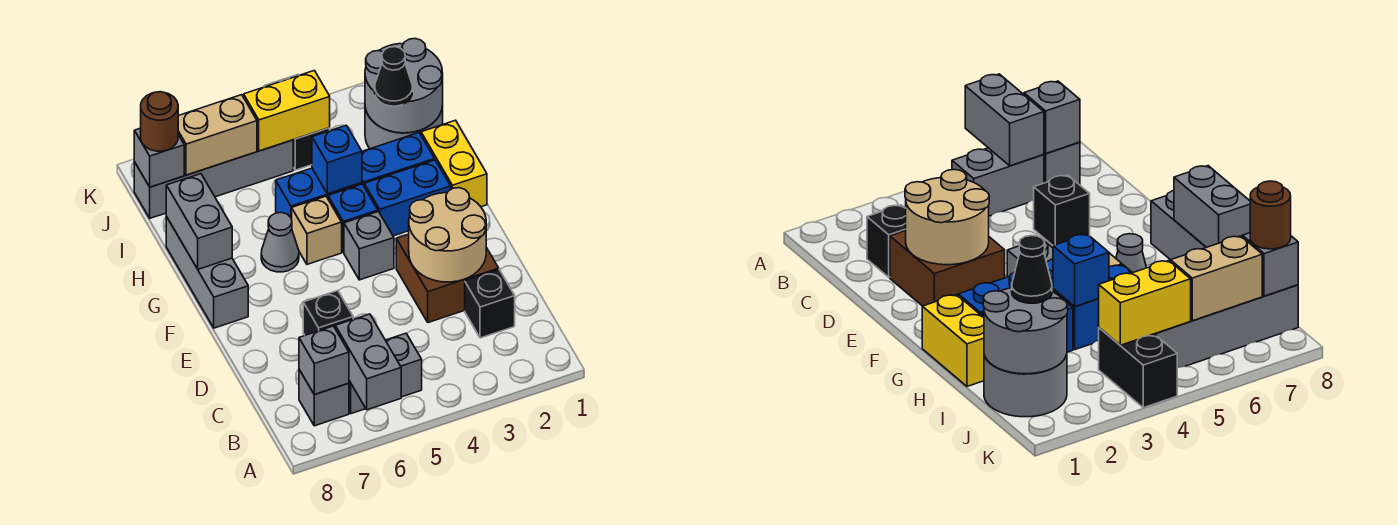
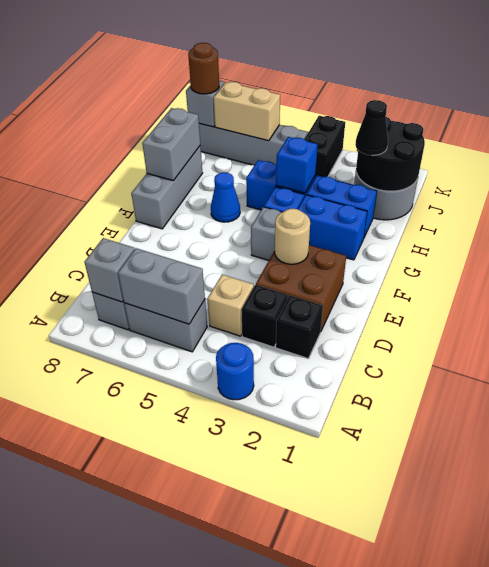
none -> blue round brick A3 level 1
grey brick A6:B6 level 2 -> grey brick B5:B6 level 2
tan round brick D2:E3 level 2 -> tan round brick E3 level 2
black brick D6 level 1 -> black brick C3 level 1
yellow brick G1:H1 level 1 -> none
tan brick G5 level 1 -> tan brick C4 level 1
grey cone G6 level 1 -> blue cone G6 level 1
grey round brick I1:J2 level 2 -> black round brick I1:J2 level 2
yellow brick J4:J5 level 2 -> none

